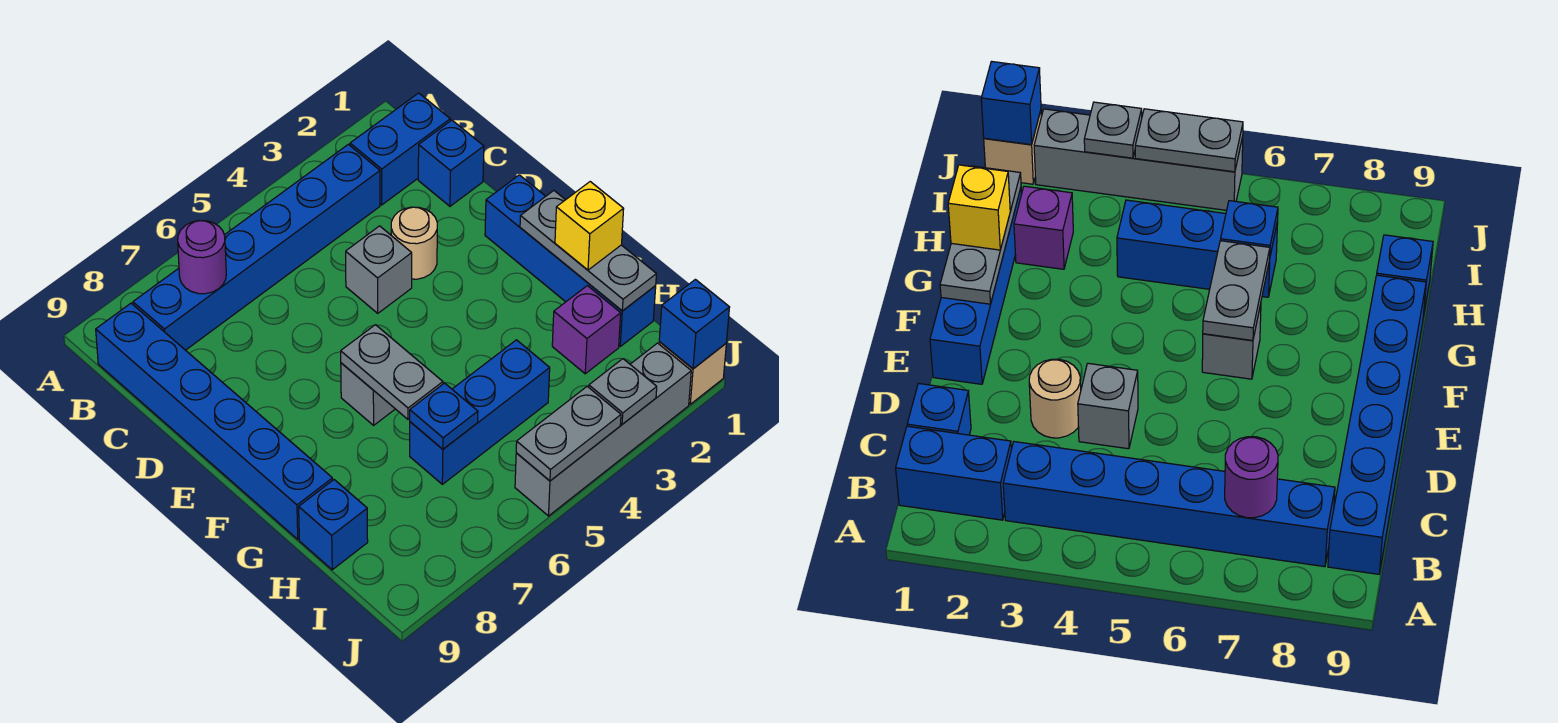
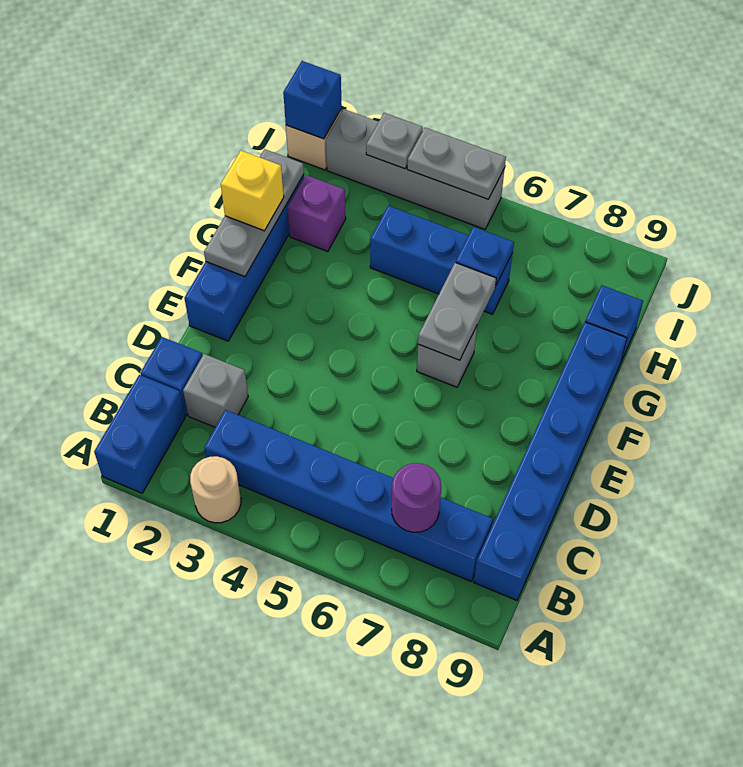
blue brick B1:B2 level 1 -> blue brick A1:B1 level 1
tan round brick D3 level 1 -> tan round brick A3 level 1
grey brick D4 level 1 -> grey brick C2 level 1

